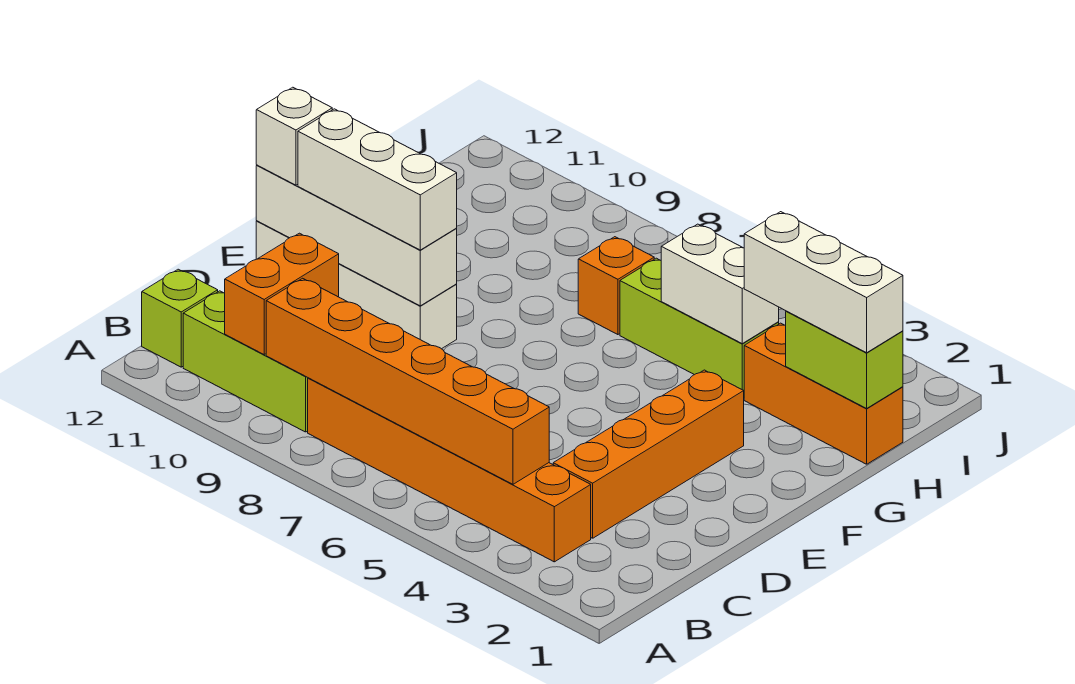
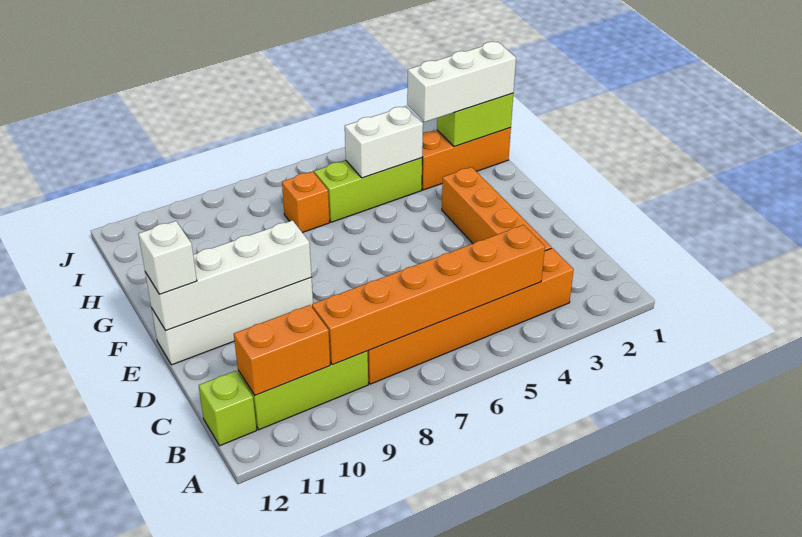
orange brick B10:C10 level 2 -> orange brick B10:B11 level 2
white brick E9:E11 level 3 -> none

